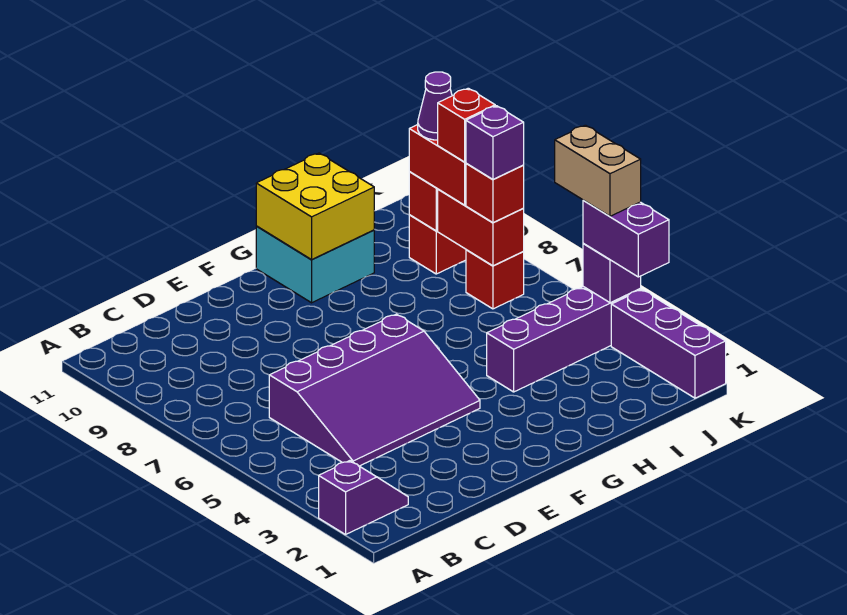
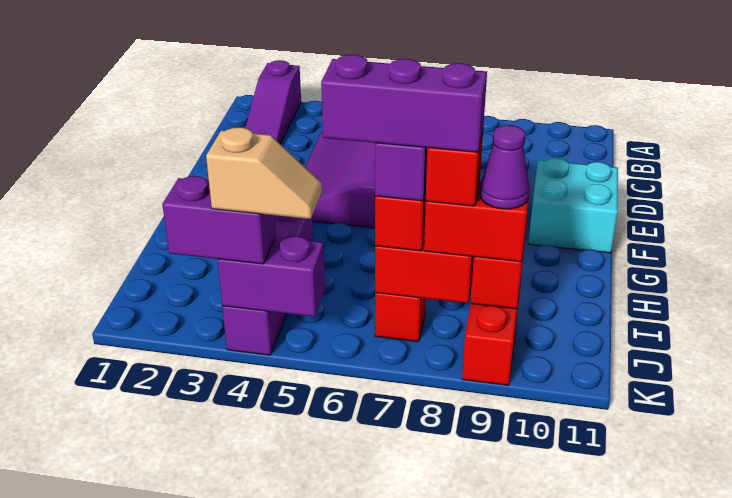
purple slope A2:B2 level 1 top A -> purple slope A2:C2 level 1 top A
cyan brick G10:H11 level 1 -> cyan brick E10:F11 level 1
yellow brick G10:H11 level 2 -> none
purple brick K1:K3 level 1 -> purple brick J6:J8 level 5
purple brick K4 level 2 -> purple brick K4:K5 level 2
tan brick K4:K5 level 4 -> tan slope K4:K5 level 4 top 4

